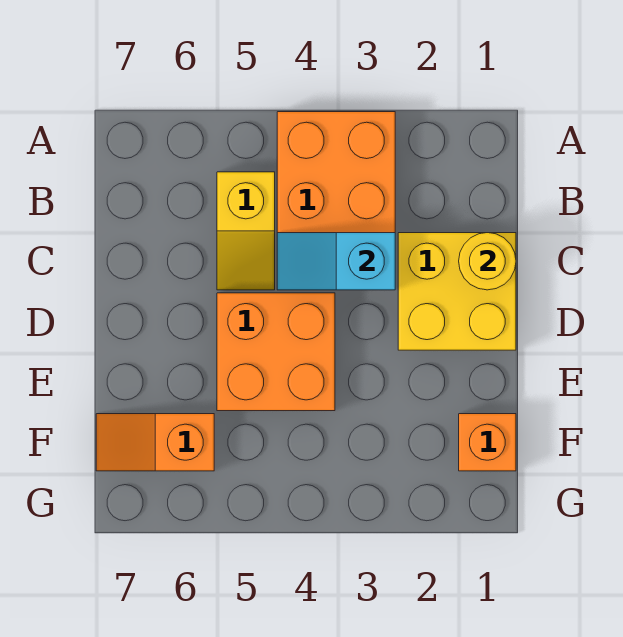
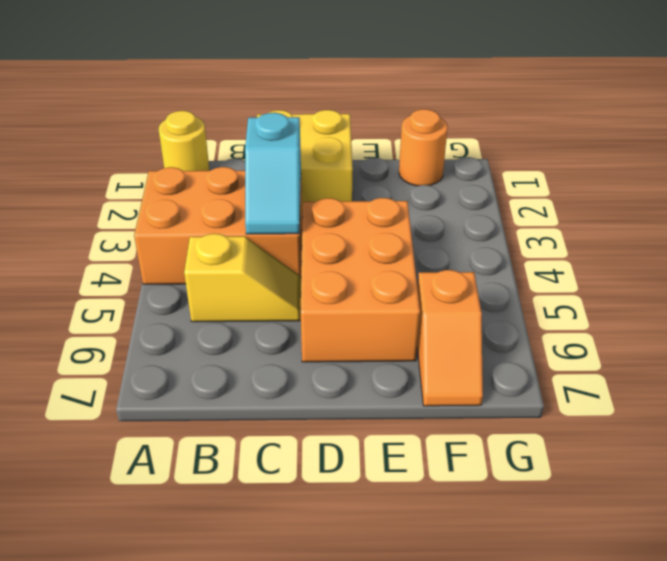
yellow round brick C1 level 2 -> yellow round brick A1 level 1
orange brick D4:E5 level 1 -> orange brick D4:E6 level 1
orange brick F1 level 1 -> orange round brick F1 level 1

